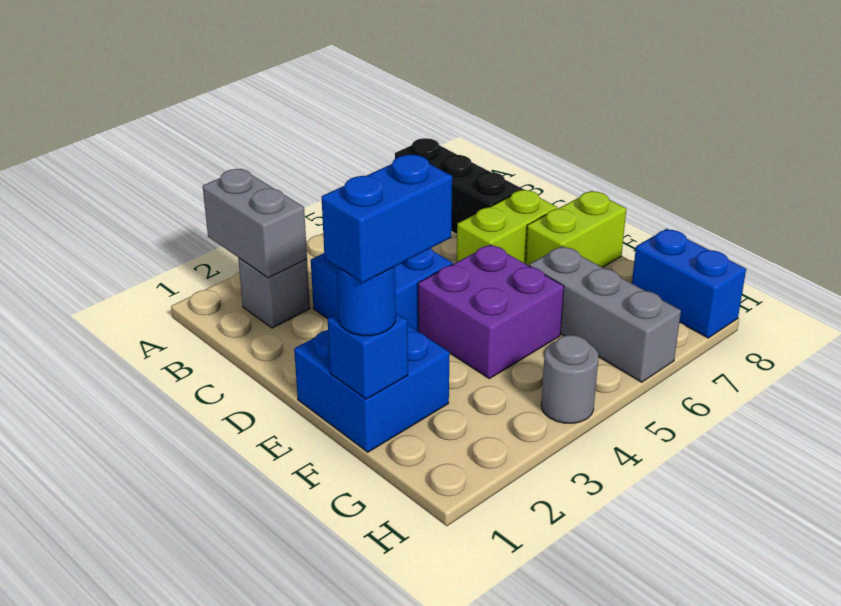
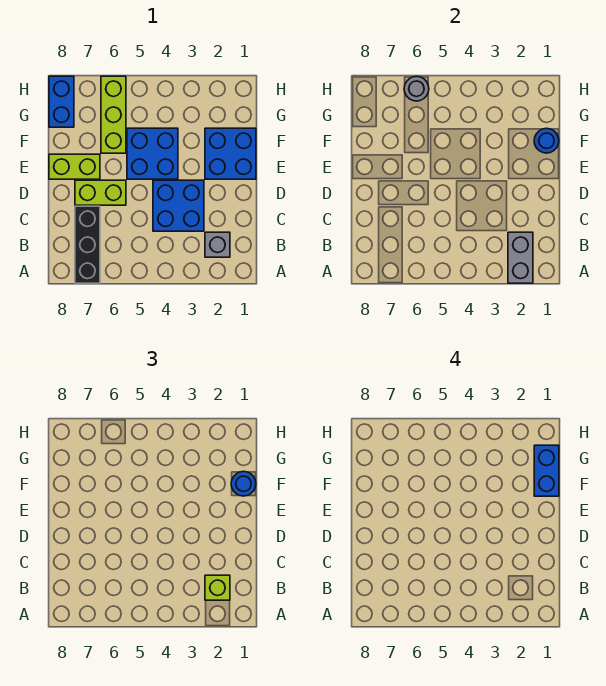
none -> lime brick B2 level 3
purple brick E4:F5 level 1 -> blue brick E4:F5 level 1
blue brick F1 level 2 -> blue round brick F1 level 2
blue brick F1:F2 level 4 -> blue brick F1:G1 level 4
grey brick F6:H6 level 1 -> lime brick F6:H6 level 1
grey round brick H4 level 1 -> grey round brick H6 level 2

